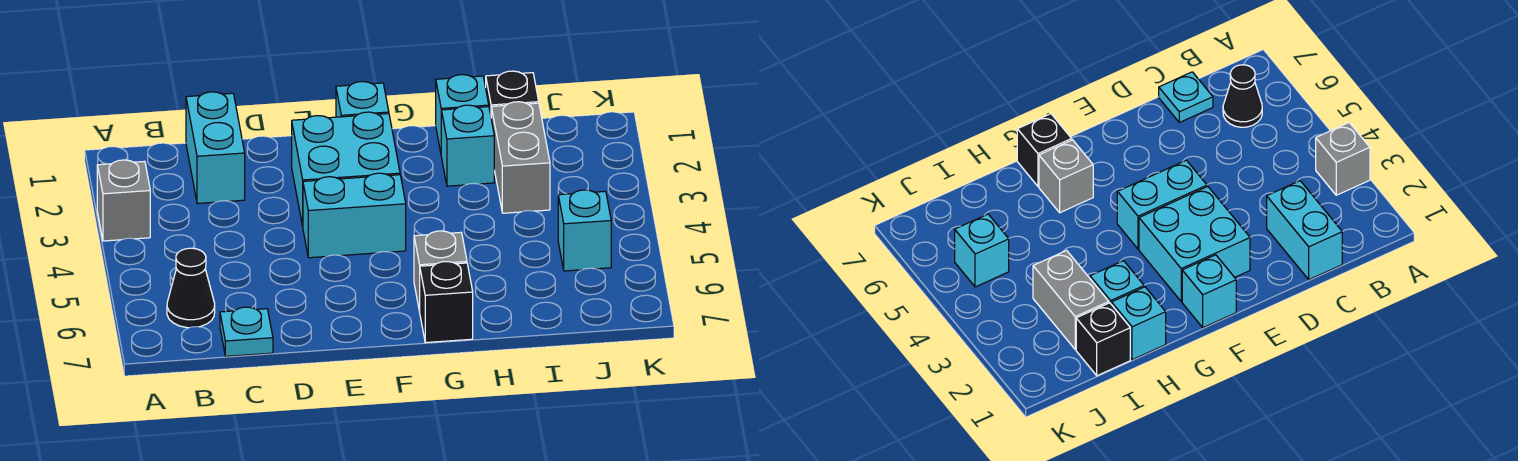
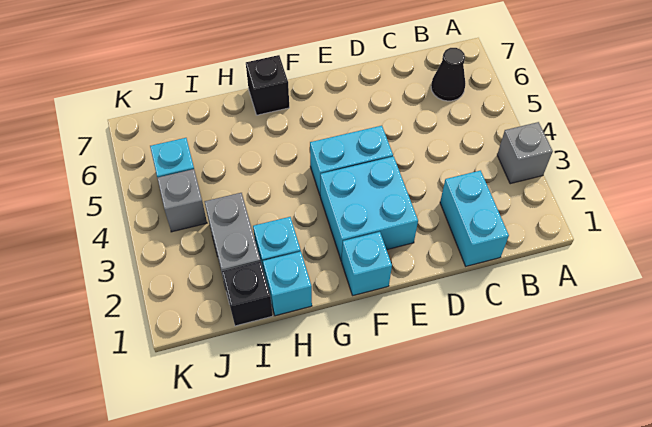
cyan plate C7 level 1 -> none
grey brick G6 level 1 -> grey brick J4 level 1

